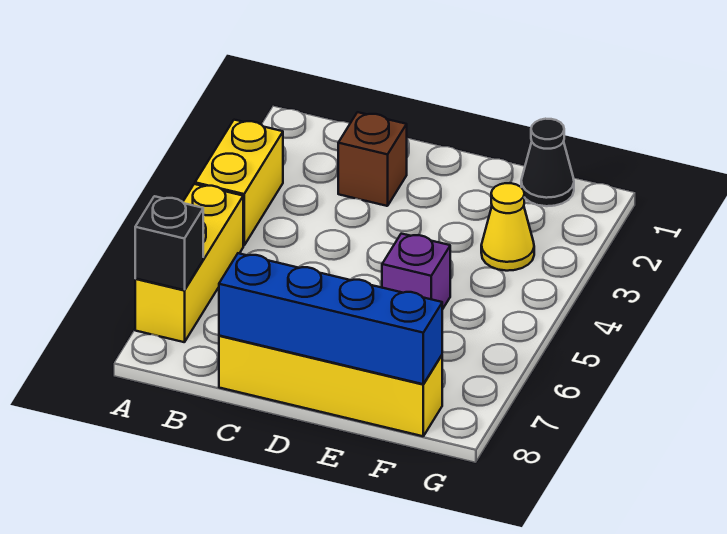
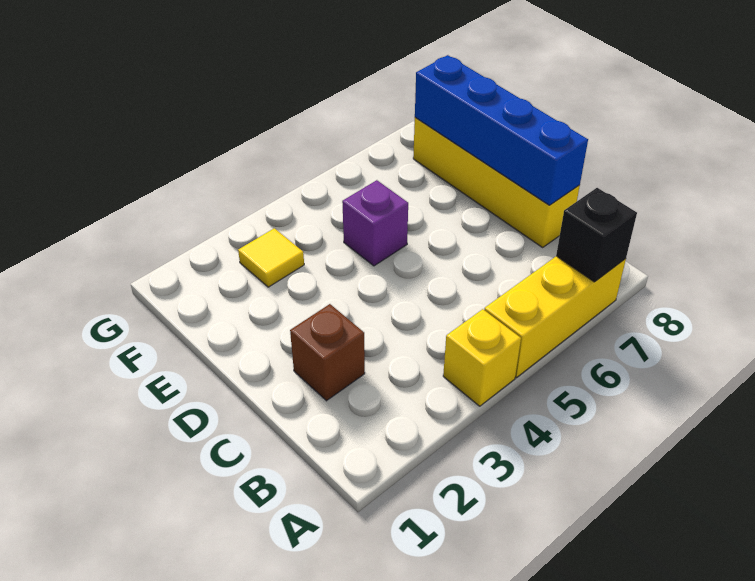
yellow brick A3:A4 level 1 -> yellow brick A4 level 1
black cone F1 level 1 -> none
yellow cone F3 level 1 -> yellow tile F3 level 1

